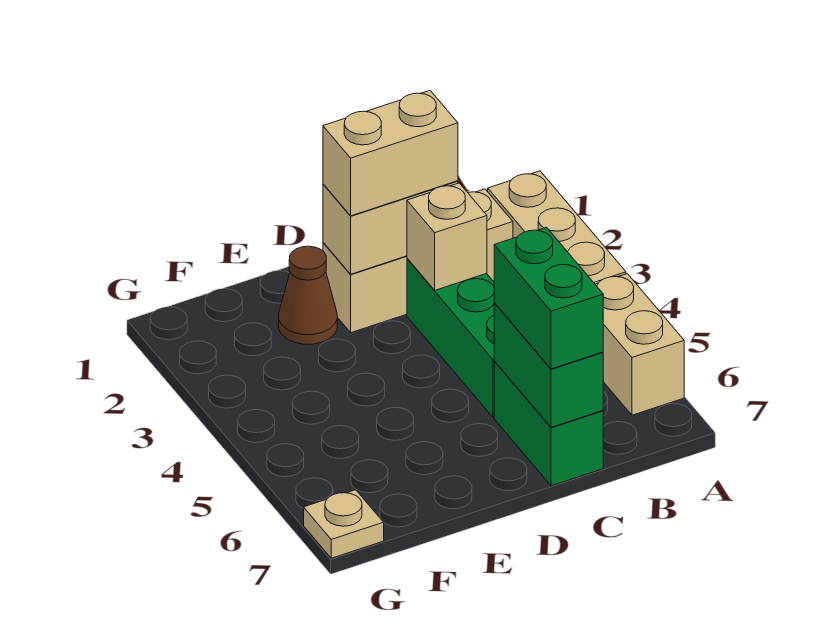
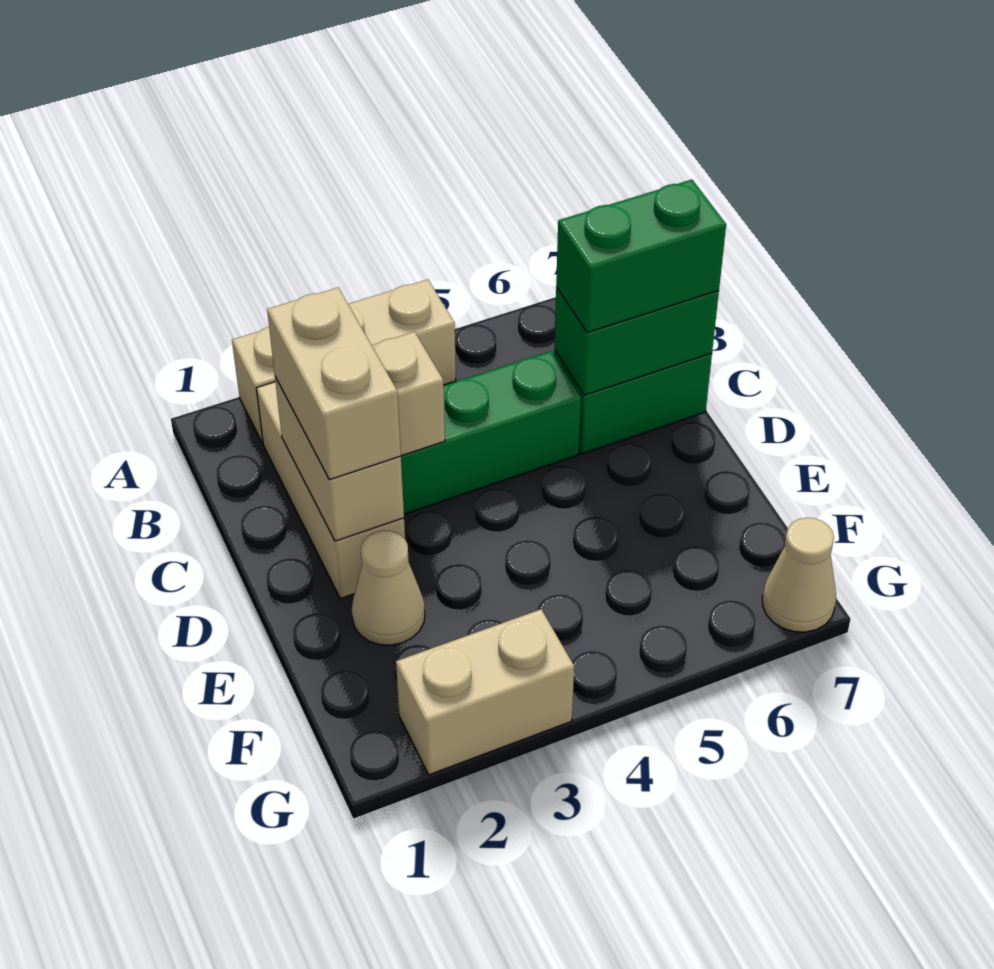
tan brick A5:A6 level 1 -> tan brick G2:G3 level 1
brown cone E2 level 1 -> tan cone E2 level 1
tan plate G7 level 1 -> tan cone G7 level 1

